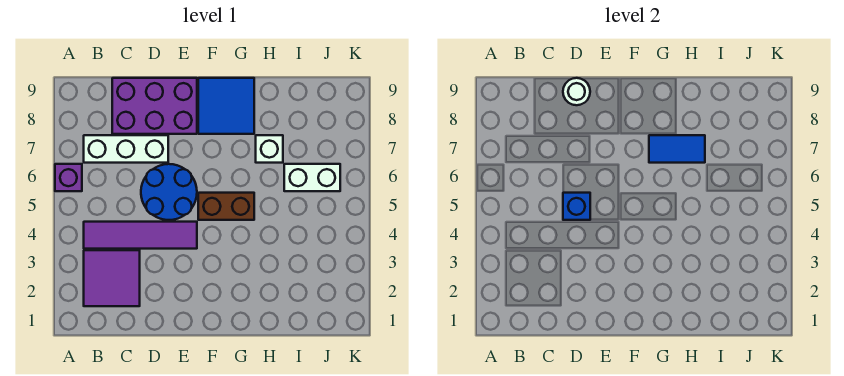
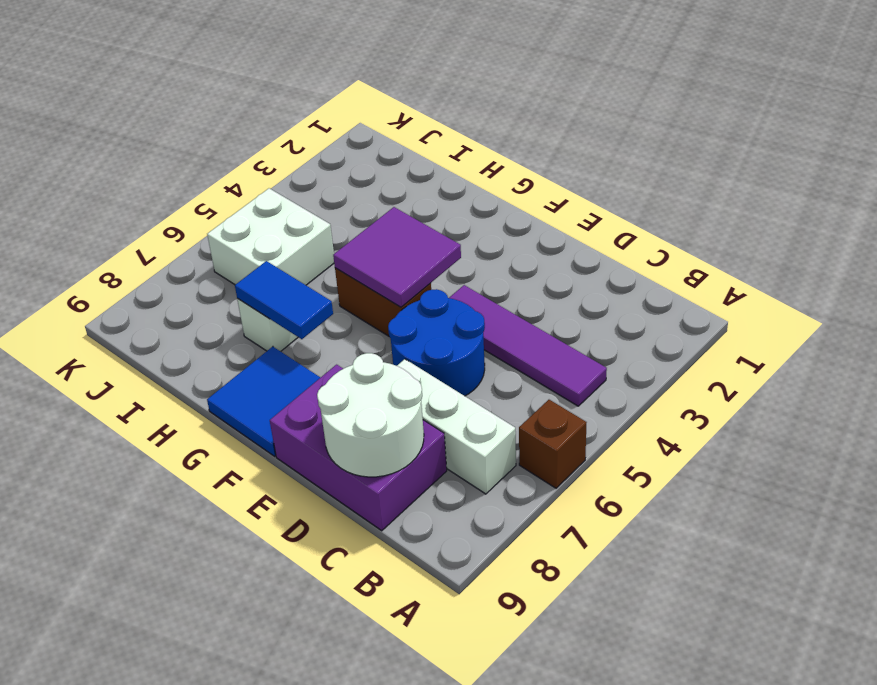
purple brick A6 level 1 -> brown brick A6 level 1
purple tile B2:C3 level 1 -> purple tile F4:G5 level 2
blue brick D5 level 2 -> none
white round brick D9 level 2 -> white round brick C8:D9 level 2
white brick I6:J6 level 1 -> white brick I5:J6 level 1

